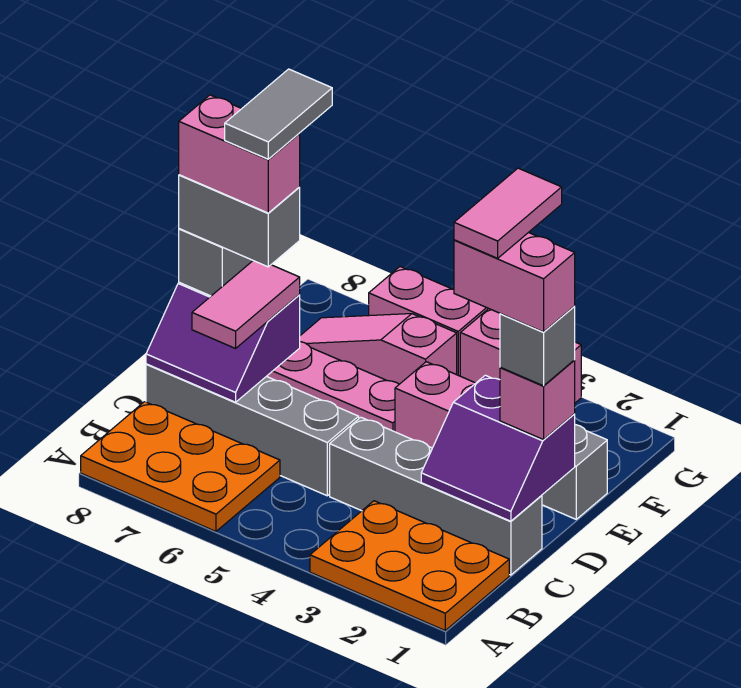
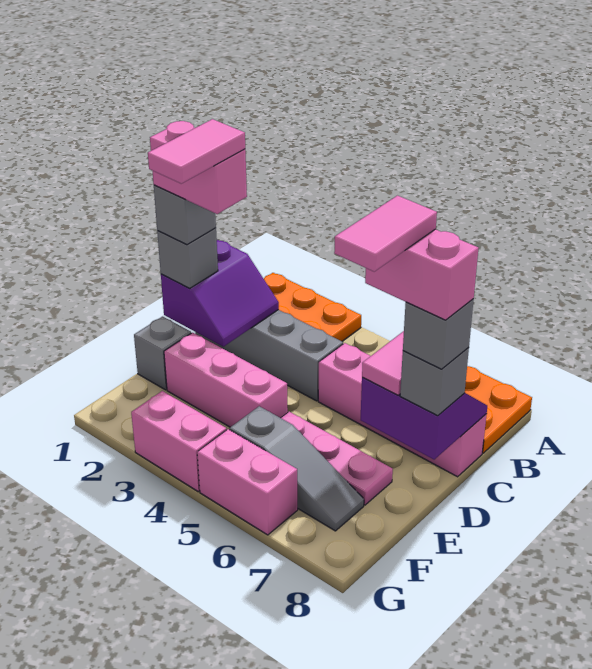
purple slope C1:D2 level 2 top D -> purple slope C1:D2 level 2 top 1
grey brick C5:C8 level 1 -> pink brick C5:C8 level 1
pink brick D1 level 3 -> grey brick D1 level 3
grey brick D7:D8 level 4 -> grey brick D8 level 4
grey tile D7:E7 level 6 -> pink tile D7:E7 level 6
pink slope F5:F7 level 1 top 5 -> grey slope F5:F7 level 1 top 5

